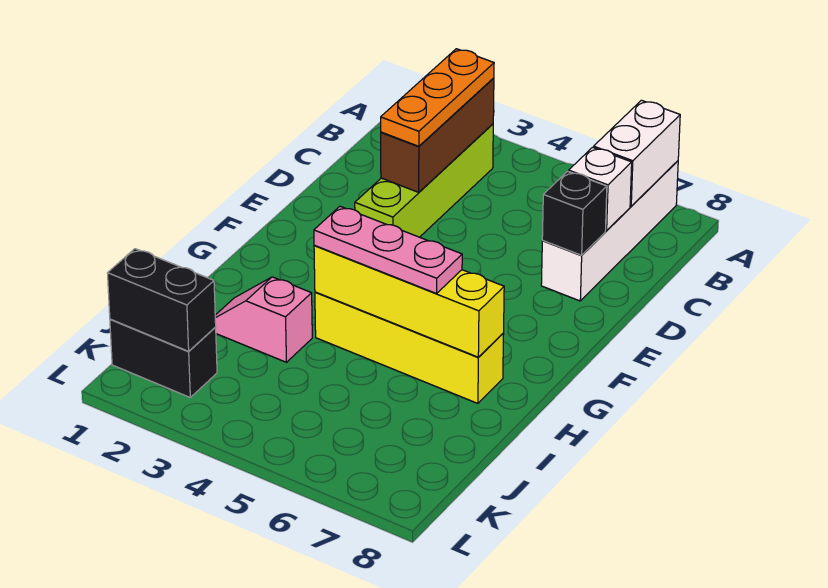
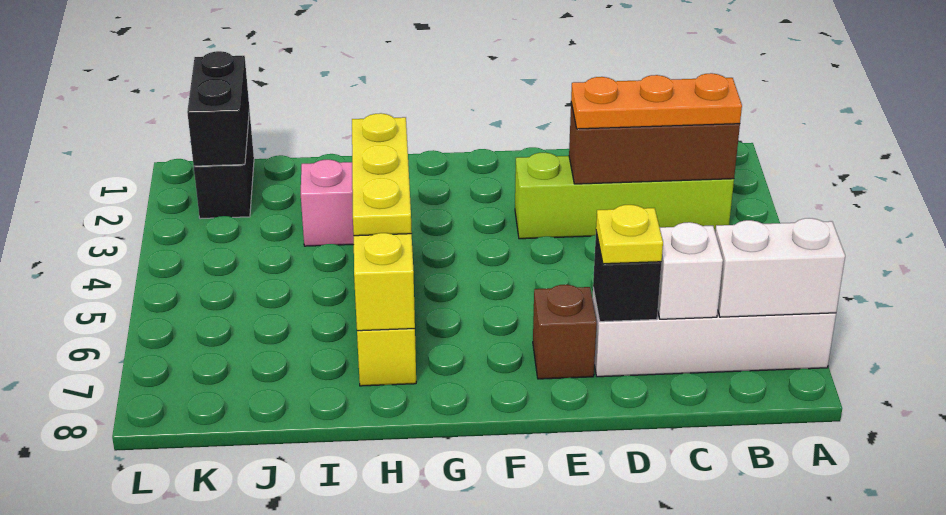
none -> yellow plate D7 level 3
none -> brown brick E7 level 1
pink plate H4:H6 level 3 -> yellow plate H4:H6 level 3

